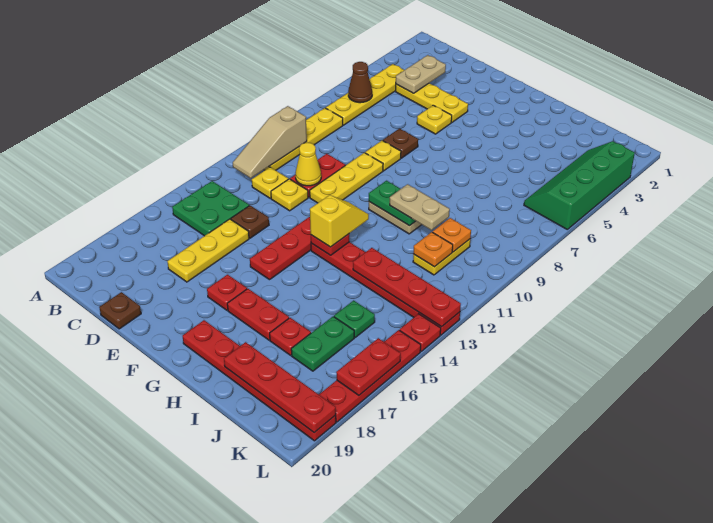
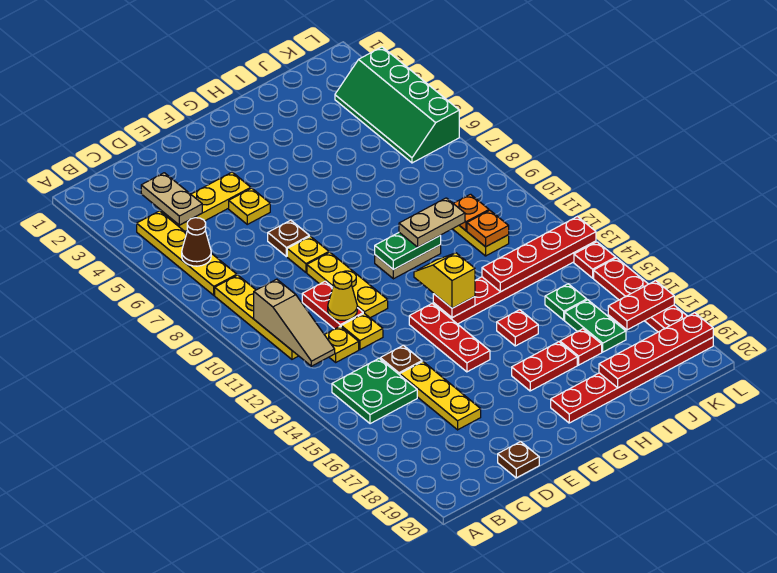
red plate F17 level 1 -> red plate H15 level 1
red plate L16:L17 level 2 -> red plate K17:L17 level 2

